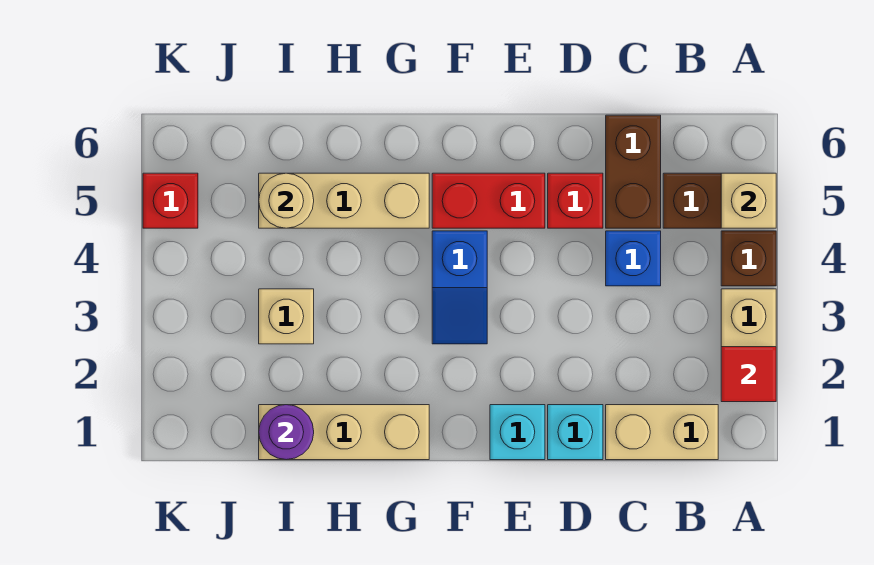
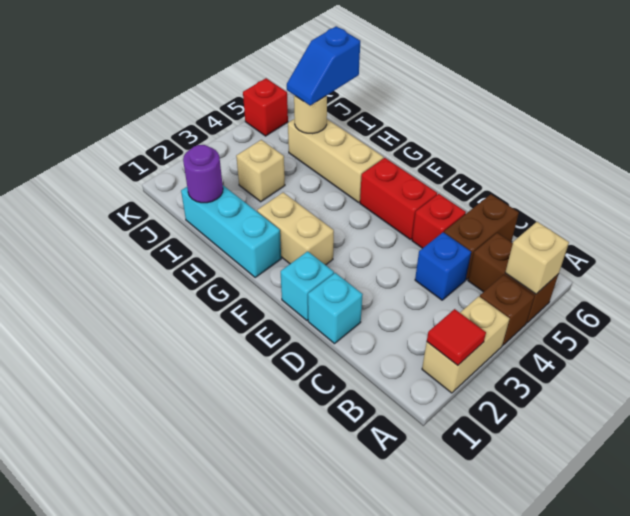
tan brick B1:C1 level 1 -> tan brick F2:G2 level 1
blue slope F3:F4 level 1 top 4 -> blue slope I5:I6 level 3 top 6
tan brick G1:I1 level 1 -> cyan brick G1:I1 level 1

